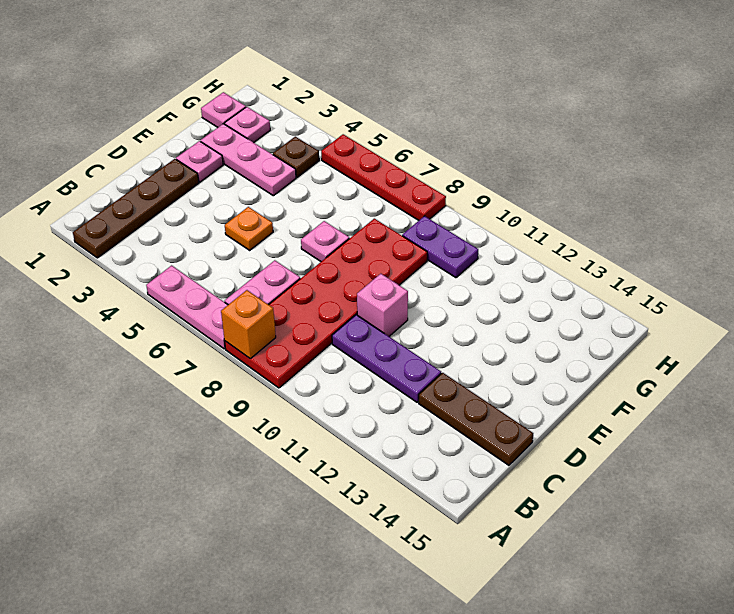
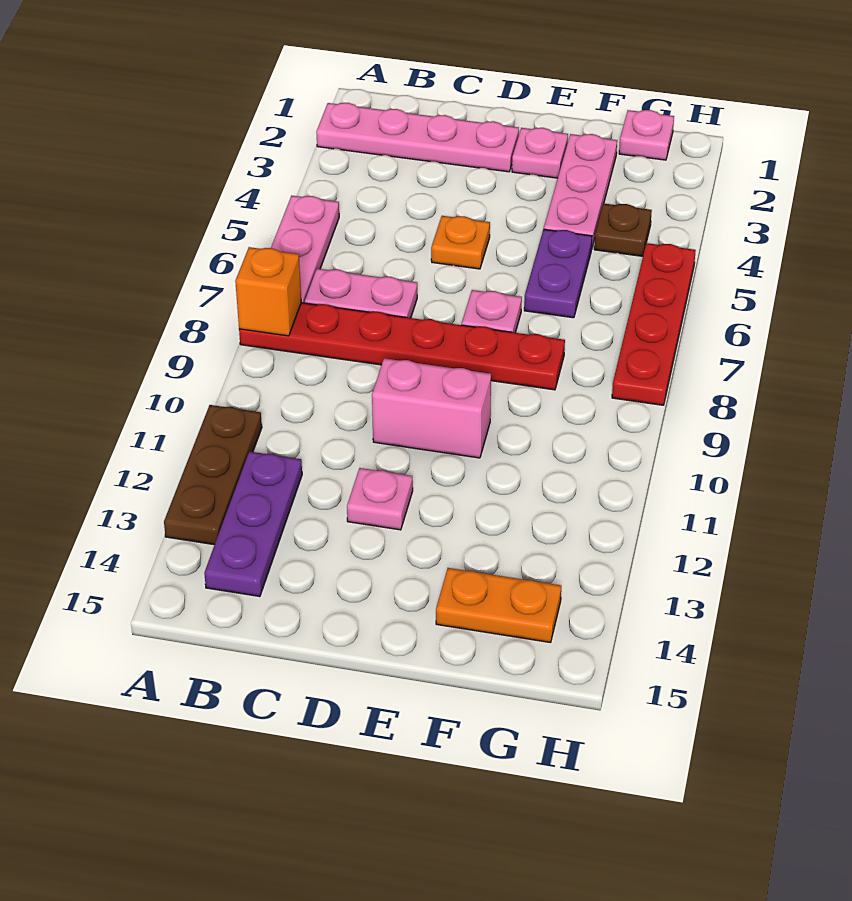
brown plate A2:D2 level 1 -> pink plate A2:D2 level 1
red plate A8:F9 level 1 -> red plate A8:F8 level 1
purple plate C10:C12 level 1 -> purple plate B12:B14 level 1
brown plate C13:C15 level 1 -> brown plate A11:A13 level 1
pink brick D10 level 1 -> pink brick D10:E10 level 1
none -> orange plate F14:G14 level 1
pink plate G2 level 1 -> pink plate D12 level 1
purple plate G9:G10 level 1 -> purple plate F5:F6 level 1

